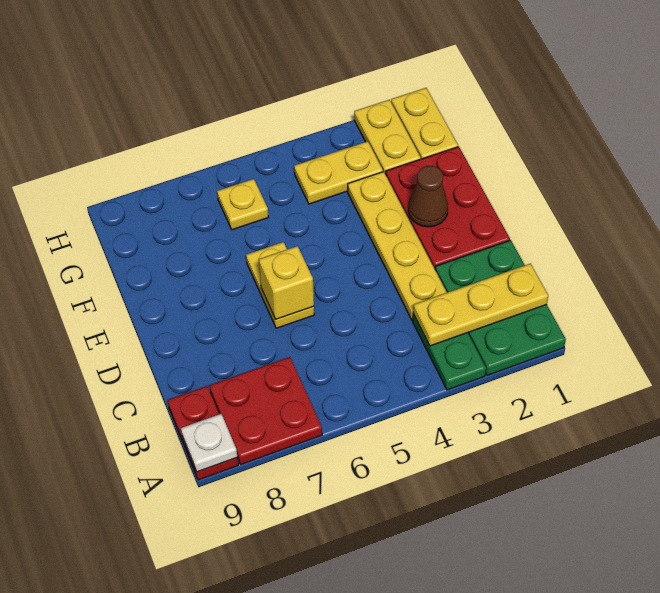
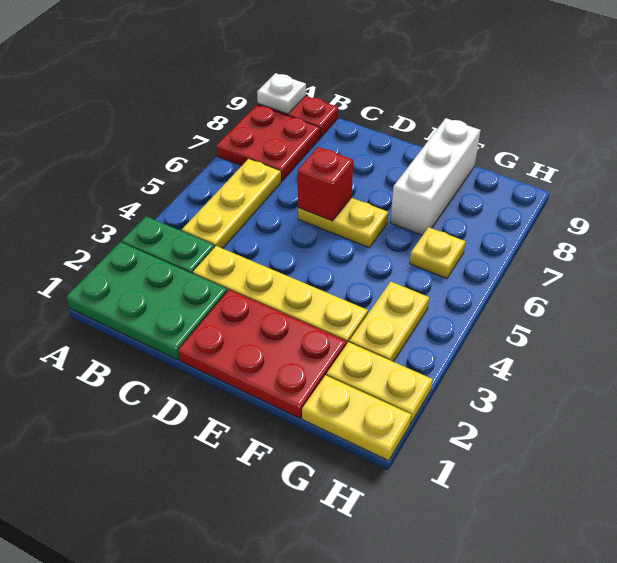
yellow plate B1:B3 level 2 -> yellow plate B4:B6 level 1
yellow brick D6 level 2 -> red brick D6 level 2
brown cone E2 level 2 -> none
none -> white brick F7:F9 level 1

